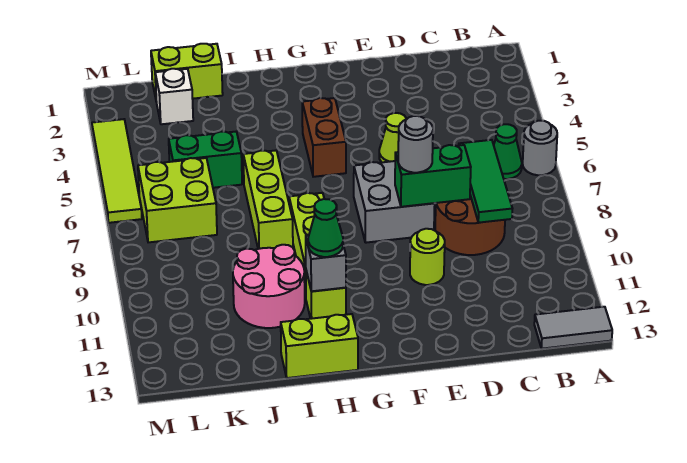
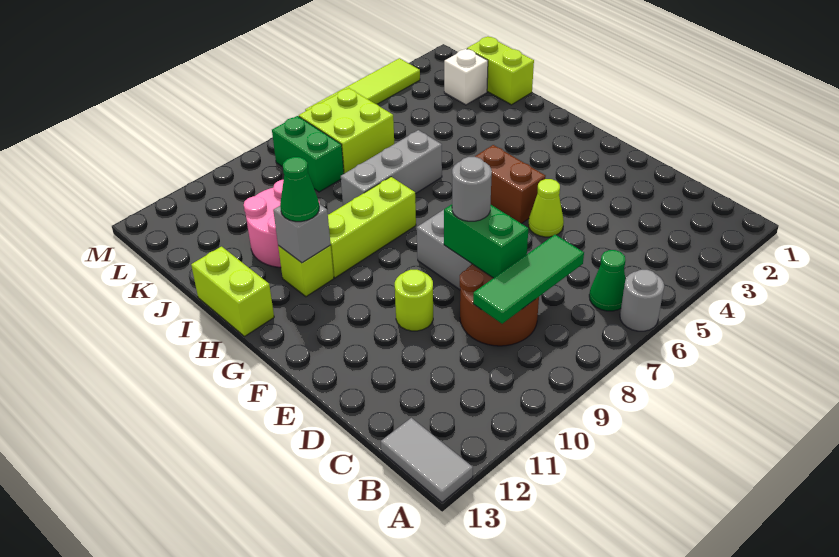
brown brick G4:G5 level 1 -> brown brick F5:G5 level 1
lime brick I6:I8 level 1 -> grey brick I6:I8 level 1
green brick J5:K5 level 1 -> green brick K8:L8 level 1

